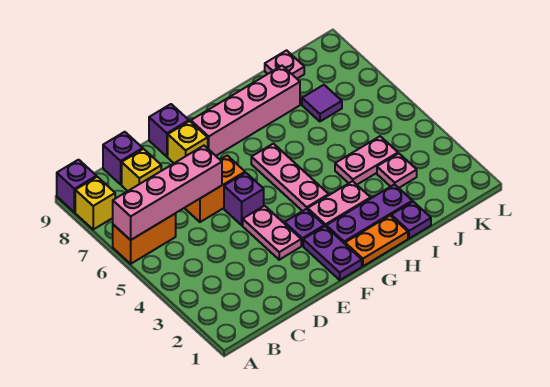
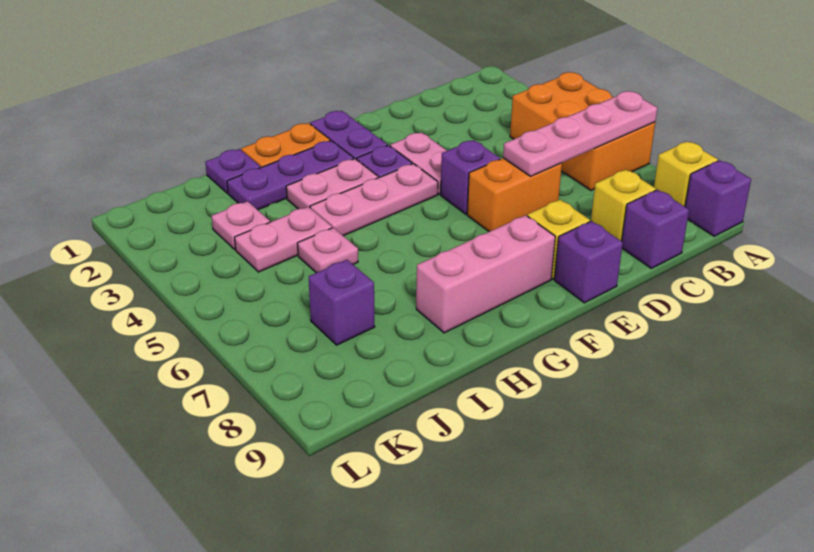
orange brick A6:B6 level 1 -> orange brick A4:B6 level 1
pink brick A6:D6 level 2 -> pink plate A6:D6 level 2
pink brick F8:I8 level 1 -> pink brick F8:H8 level 1
pink plate G4:G6 level 1 -> pink plate F4:H4 level 1
purple tile J7 level 1 -> purple brick J7 level 1
pink plate J9 level 1 -> pink plate I5 level 1

